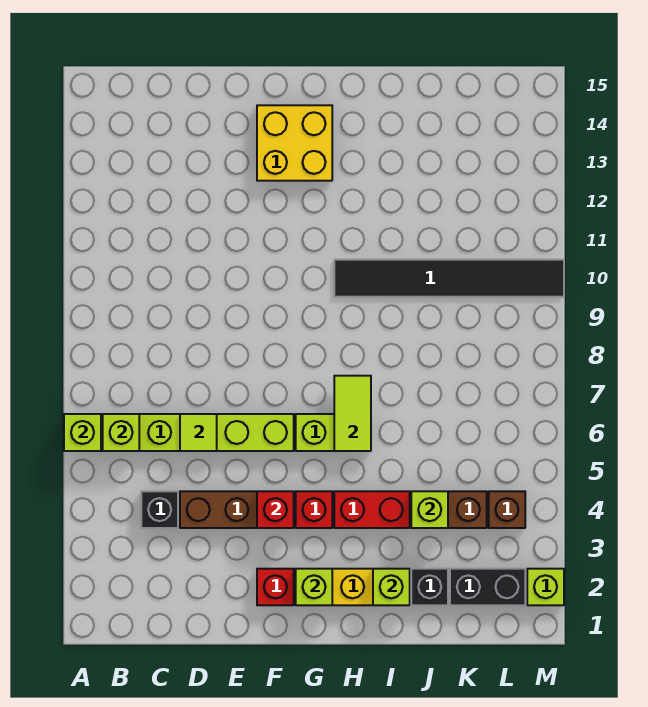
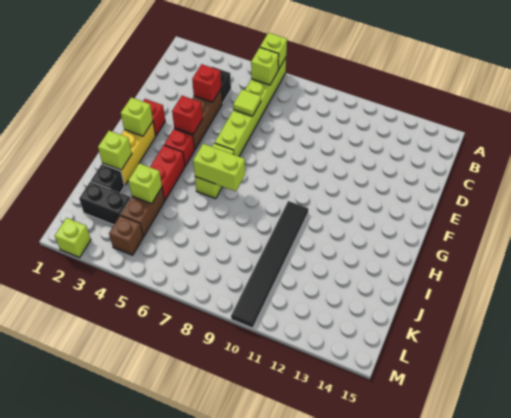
none -> red brick D4 level 2
yellow brick F13:G14 level 1 -> none
lime tile H6:H7 level 2 -> lime brick H6:H7 level 2
black brick K2:L2 level 1 -> black brick K2:K3 level 1

